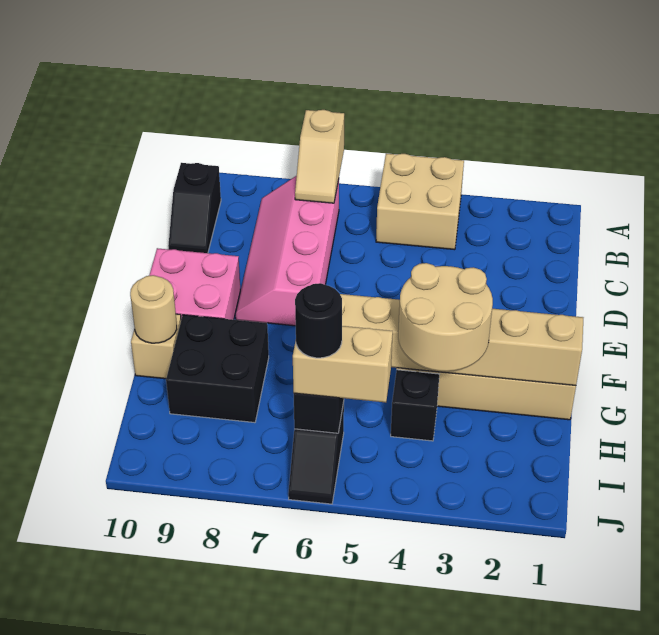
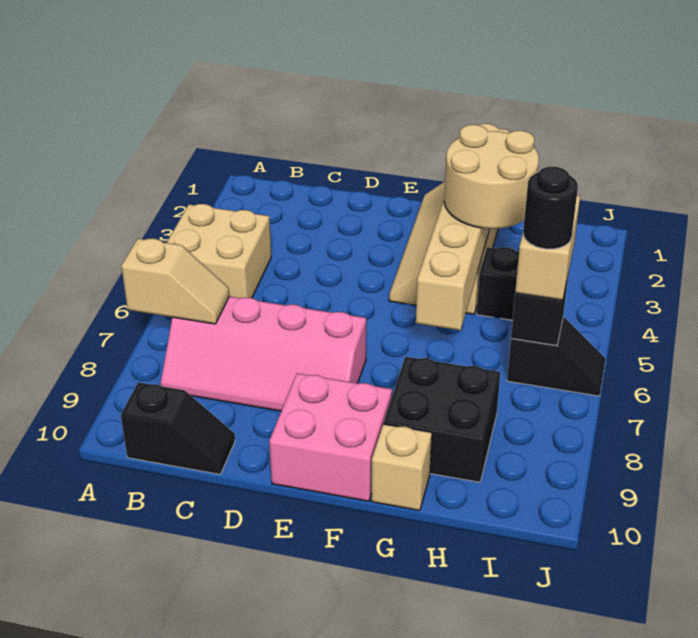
tan round brick G10 level 2 -> none

